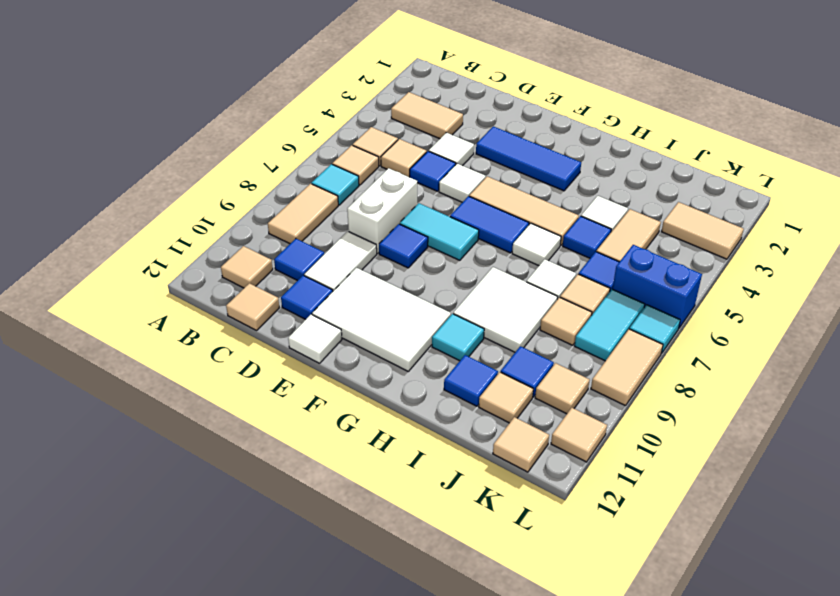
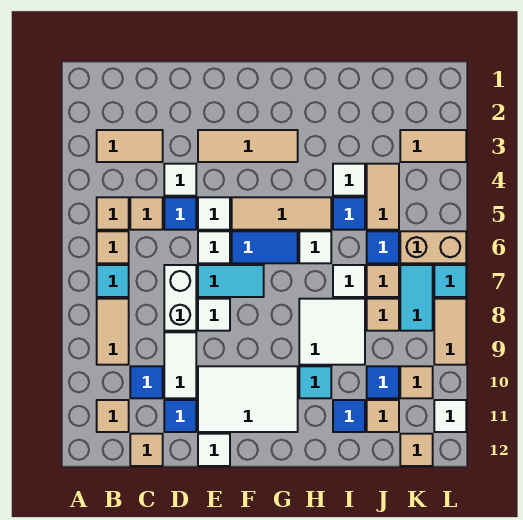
blue tile E3:G3 level 1 -> tan tile E3:G3 level 1
none -> white tile E6 level 1
blue tile E8 level 1 -> white tile E8 level 1
blue brick K6:L6 level 1 -> tan brick K6:L6 level 1
tan tile L11 level 1 -> white tile L11 level 1

